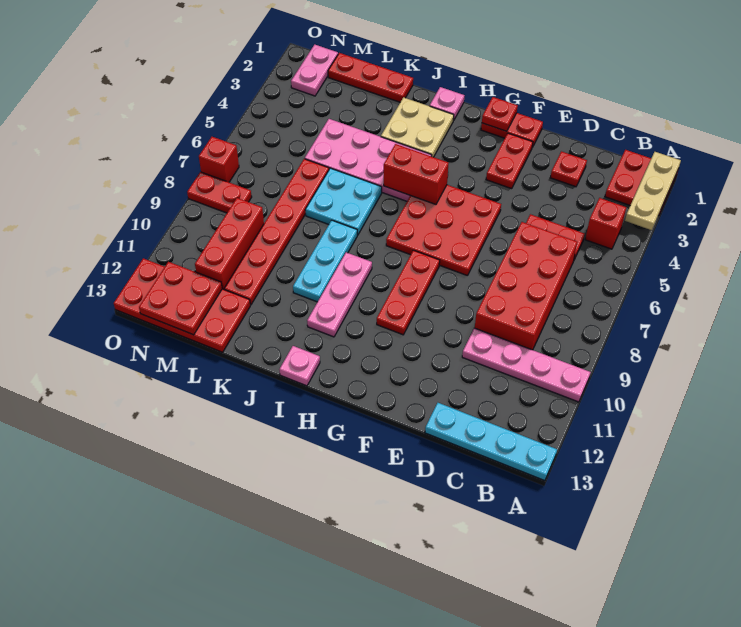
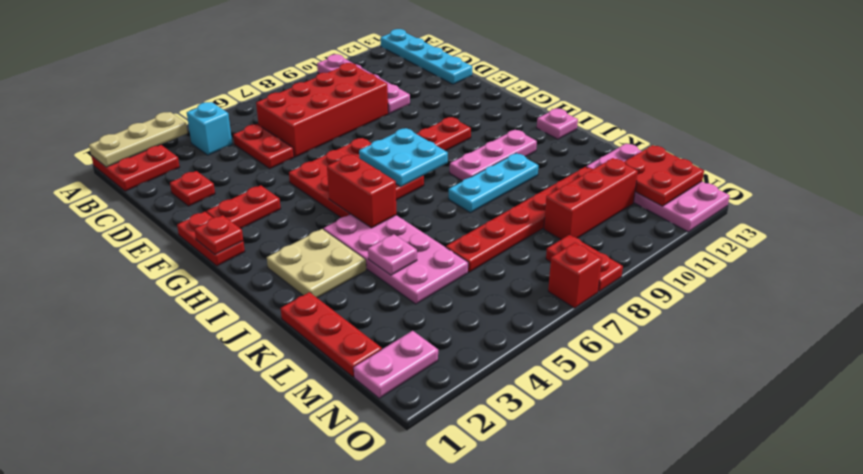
red brick B4 level 1 -> cyan brick B4 level 1
pink plate I1 level 1 -> pink plate K4 level 2
cyan plate J6:K7 level 1 -> cyan plate G7:H8 level 2
red plate L12:O13 level 1 -> pink plate L12:O13 level 1

